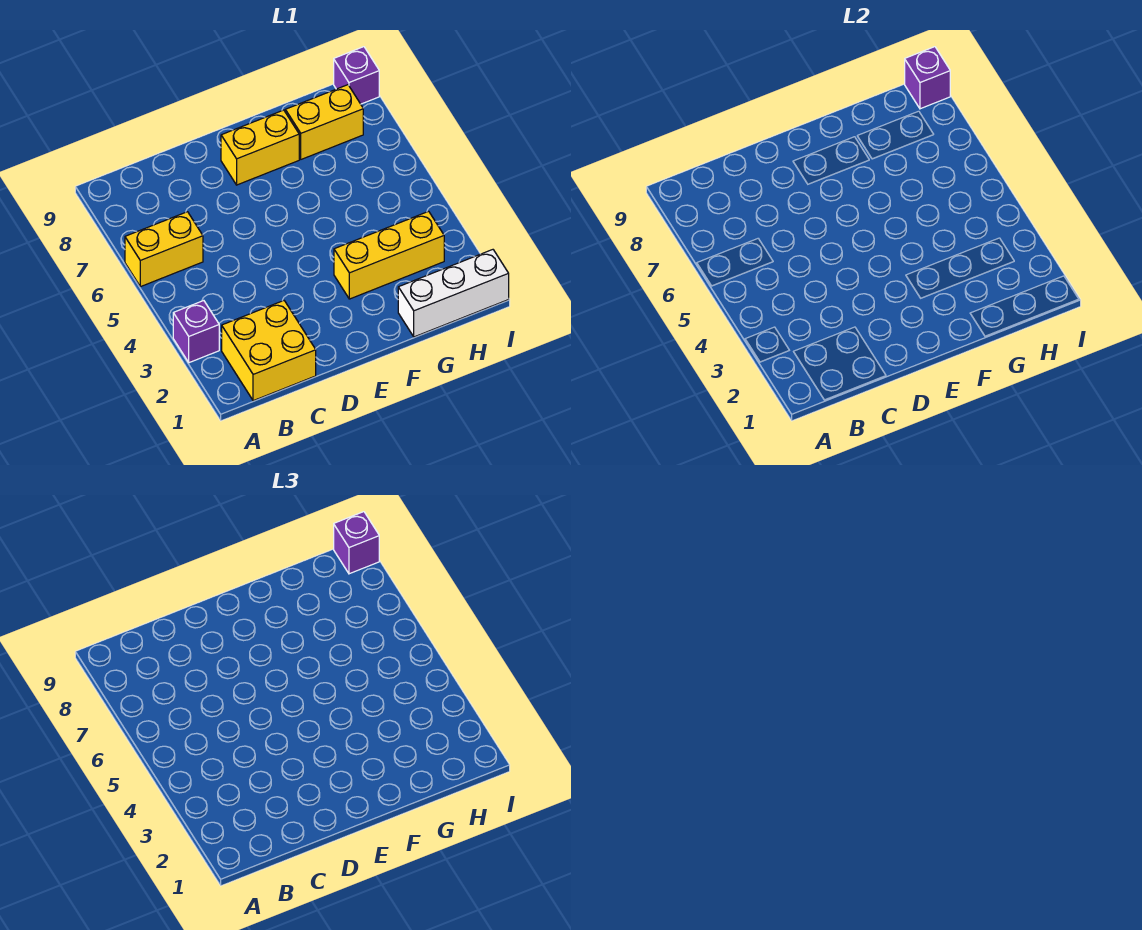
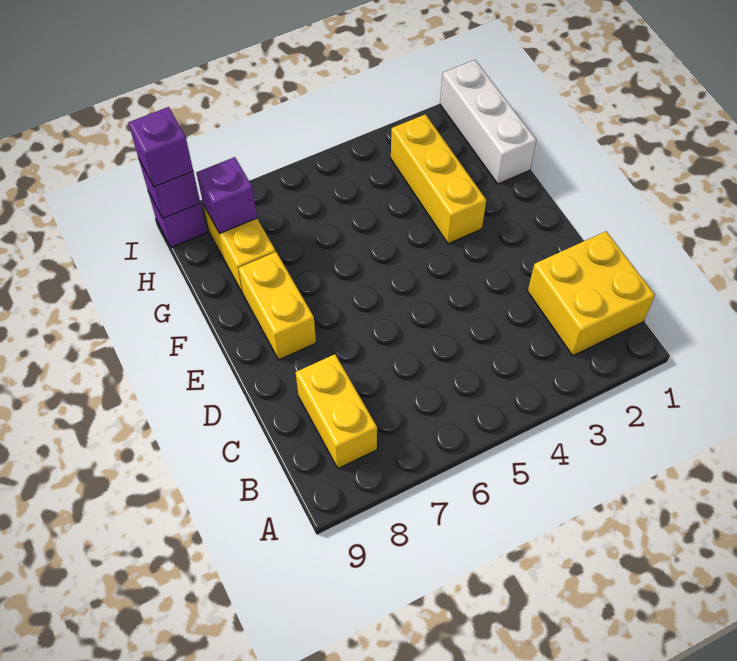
purple brick A3 level 1 -> purple brick H8 level 2
yellow brick A6:B6 level 1 -> yellow brick B8:C8 level 1

